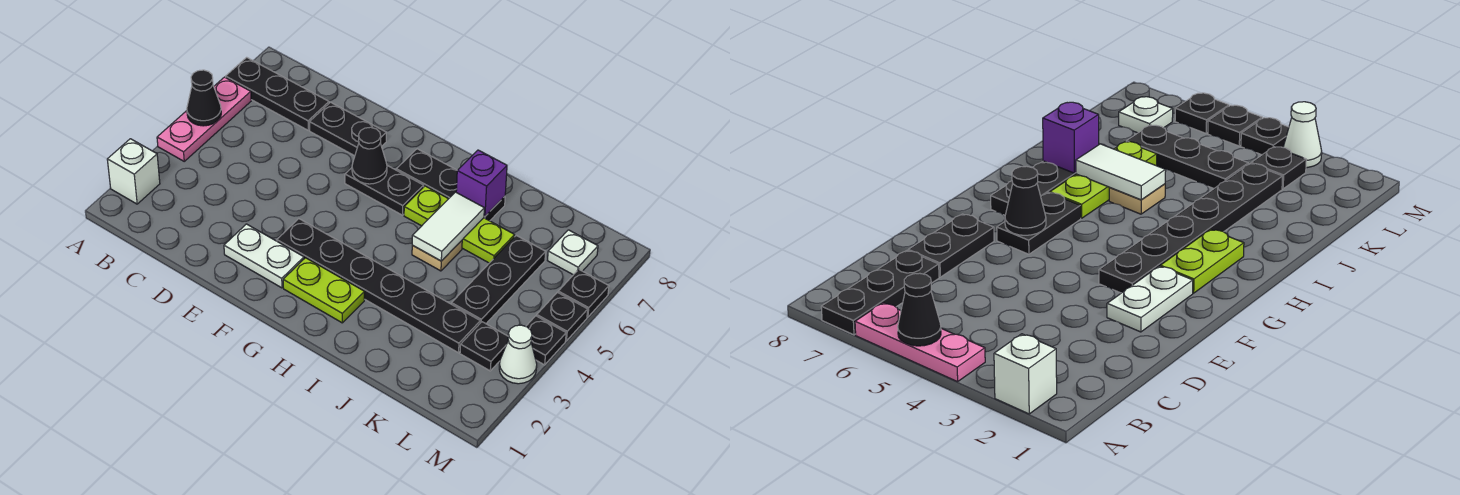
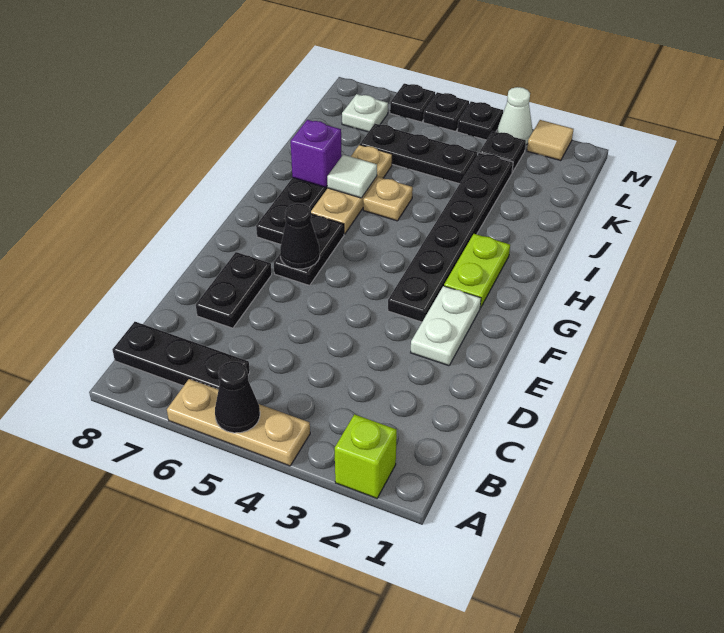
white brick A2 level 1 -> lime brick A2 level 1
pink plate A4:A6 level 1 -> tan plate A4:A6 level 1
black plate A7:C7 level 1 -> black plate B6:B8 level 1
lime plate H6:J6 level 1 -> tan plate H6:J6 level 1
white tile I5:I6 level 2 -> white tile I6 level 2
none -> tan tile M2 level 1

